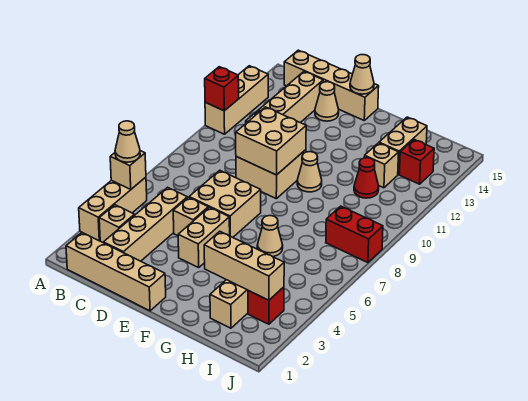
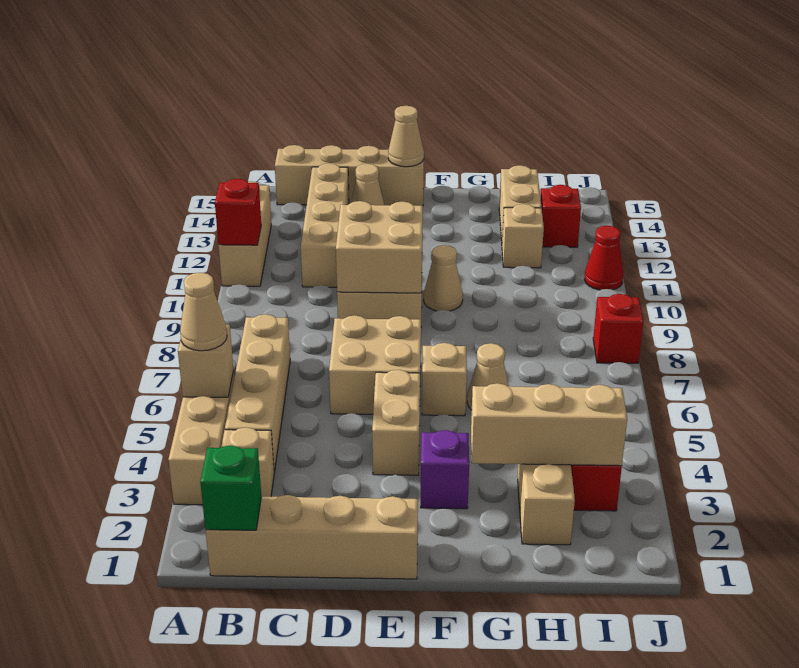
none -> green brick B1 level 2
tan brick C2:C5 level 1 -> tan brick B4:B7 level 1
tan brick D5 level 1 -> tan brick F6 level 1
none -> purple brick F3 level 1
red cone H11 level 1 -> red cone J11 level 1
red brick I8:J8 level 1 -> red brick J8 level 1

